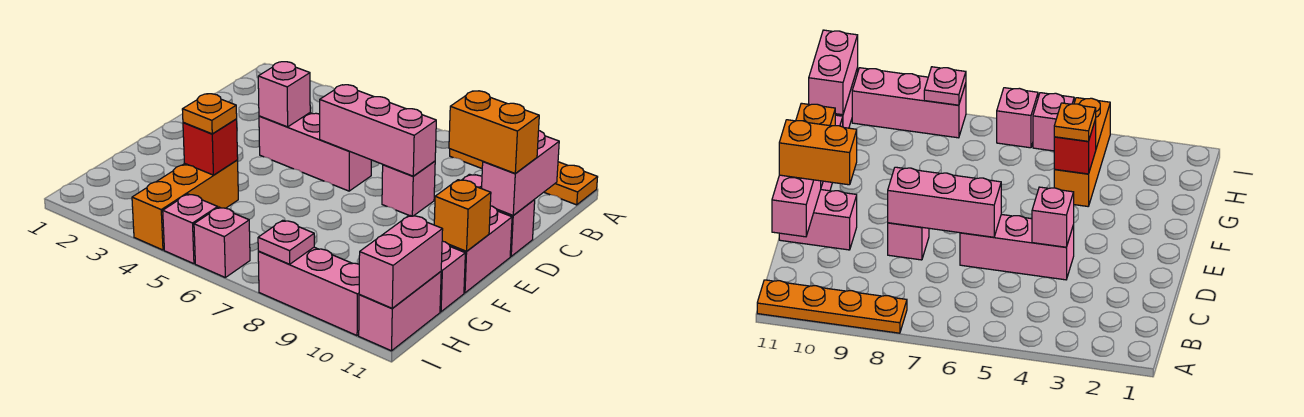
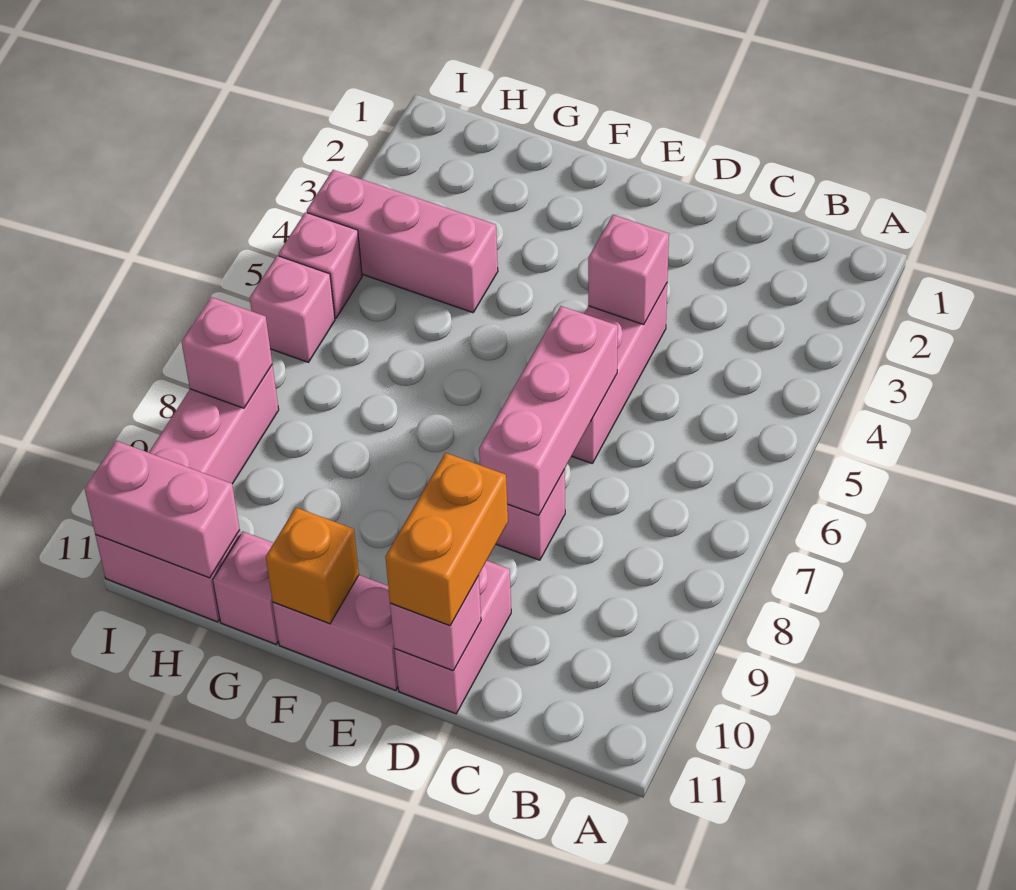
orange plate A8:A11 level 1 -> none
pink brick C11:D11 level 2 -> pink brick D11 level 2
orange brick G4:I4 level 1 -> pink brick G4:I4 level 1
red brick G4 level 2 -> none
orange plate G4 level 3 -> none
pink plate I8 level 2 -> pink brick I8 level 2

